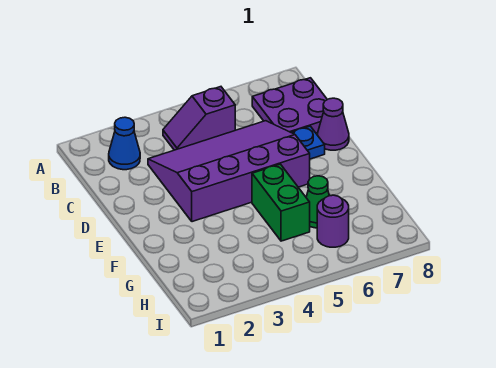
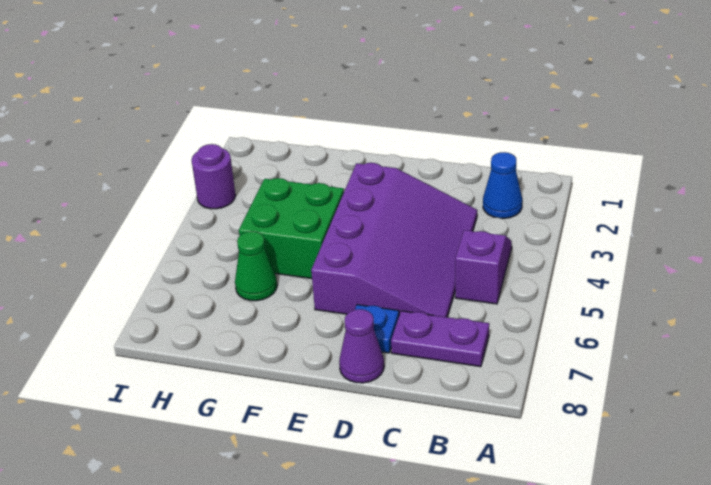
purple plate B7:C8 level 1 -> purple plate B7:C7 level 1
green brick F5:G5 level 1 -> green brick F4:G5 level 1
purple round brick H6 level 1 -> purple round brick I3 level 1

